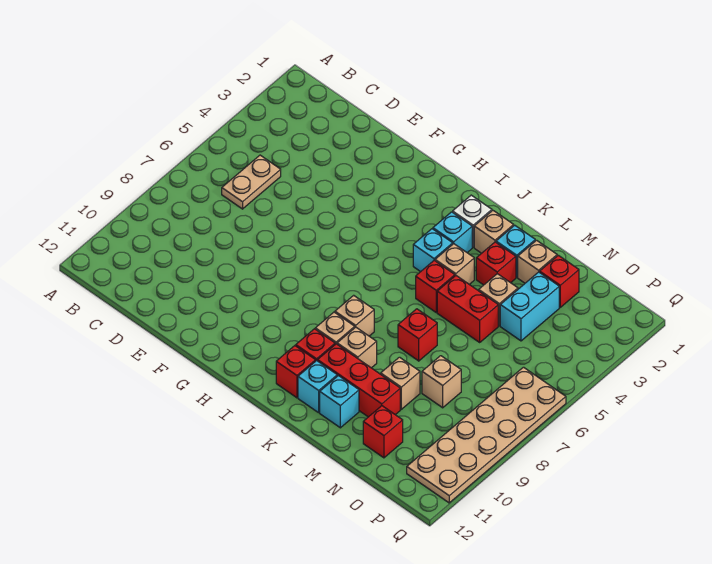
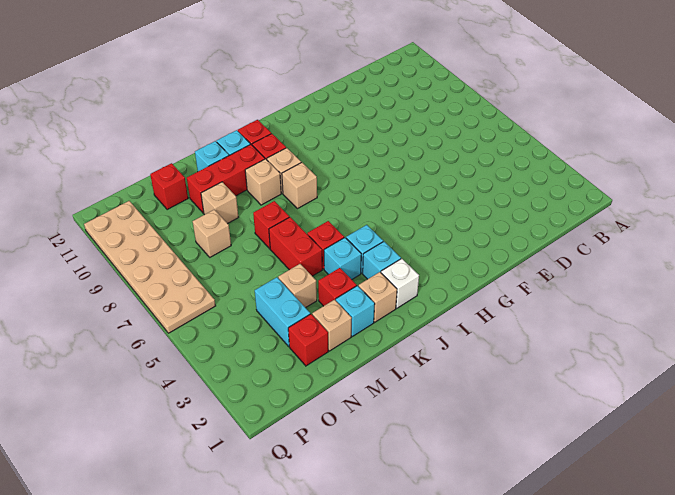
tan plate C5:C6 level 1 -> none
tan brick K4 level 1 -> cyan brick K4 level 1
red brick L5:M5 level 1 -> red brick L5:L6 level 1

